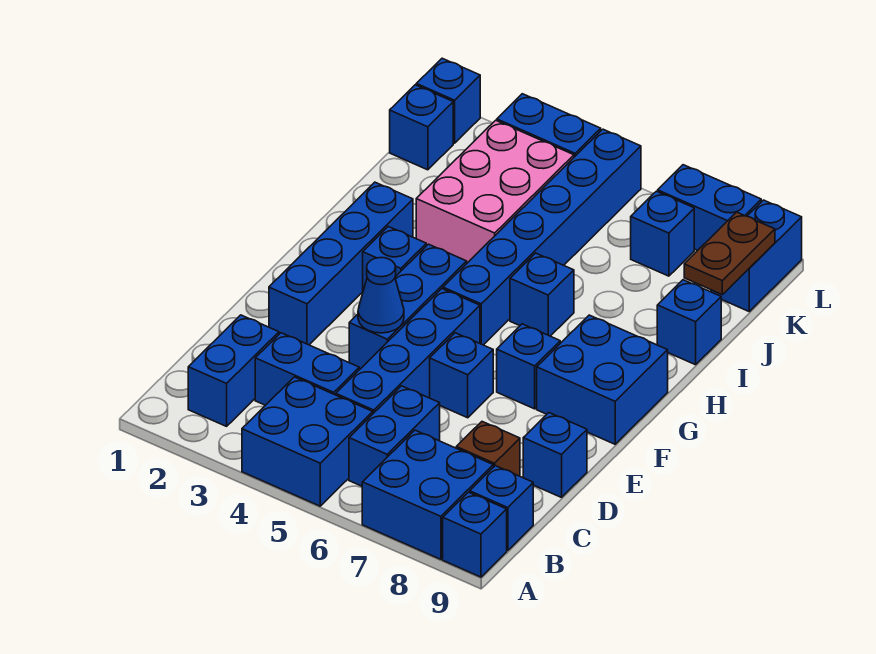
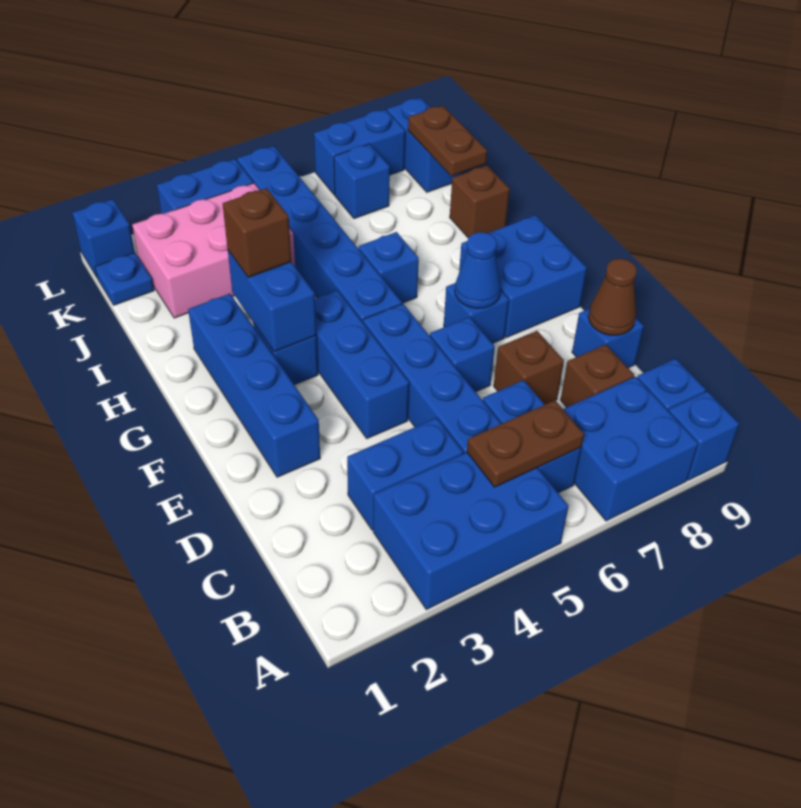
blue brick A4:B5 level 1 -> blue brick A3:B5 level 1
blue brick B2:C2 level 1 -> blue brick G3:H3 level 2
none -> brown plate B5:B6 level 2
none -> brown brick D7 level 1
none -> brown cone D9 level 2
blue cone E4 level 2 -> blue cone F7 level 2
none -> brown brick H3 level 3
pink brick I3:K4 level 1 -> pink brick J2:K4 level 1
blue brick I9 level 1 -> brown brick I9 level 1
blue brick K1 level 1 -> blue plate K1 level 1

